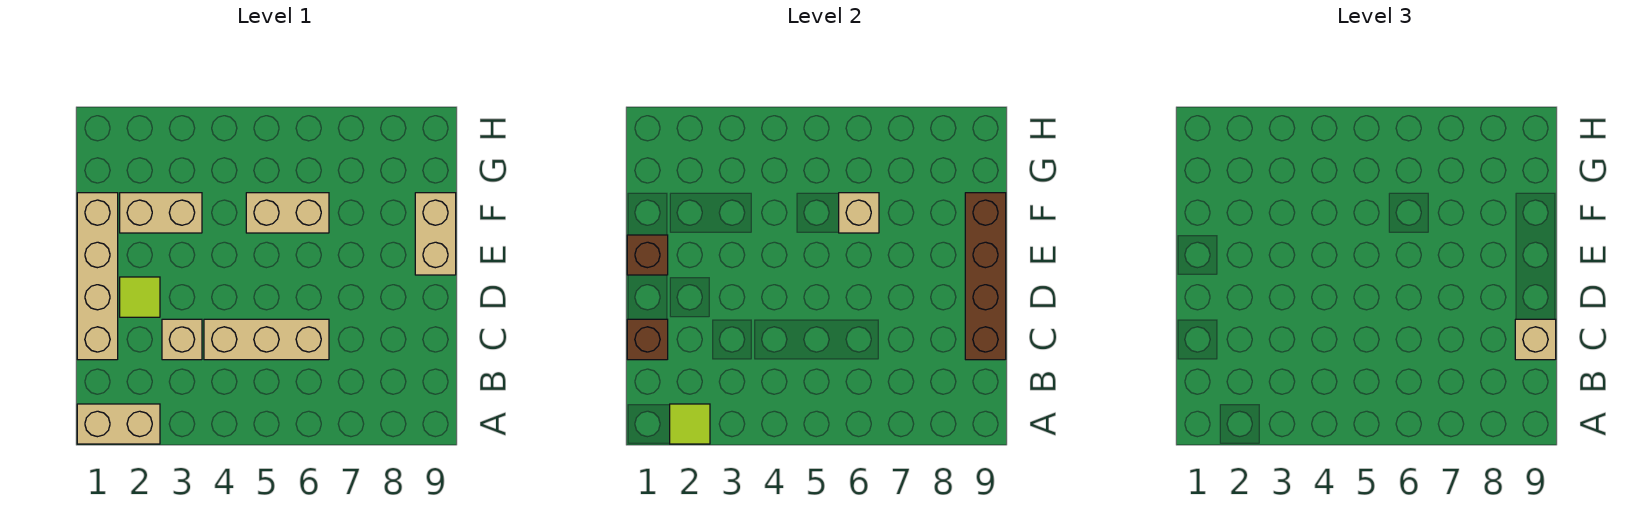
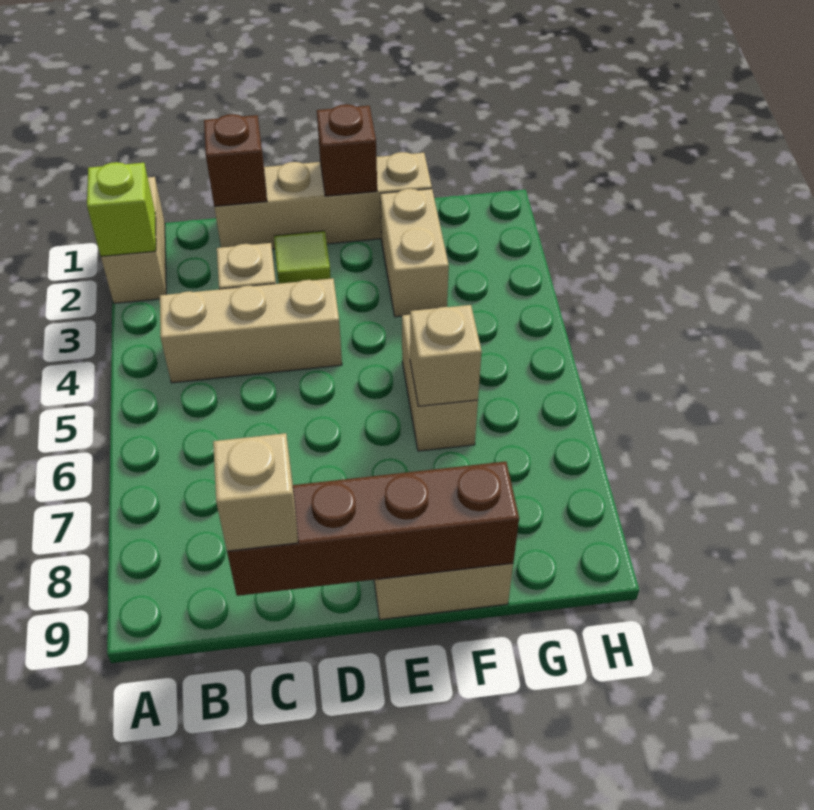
lime tile A2 level 2 -> lime brick A2 level 2
tan brick C4:C6 level 1 -> tan brick B4:D4 level 1

